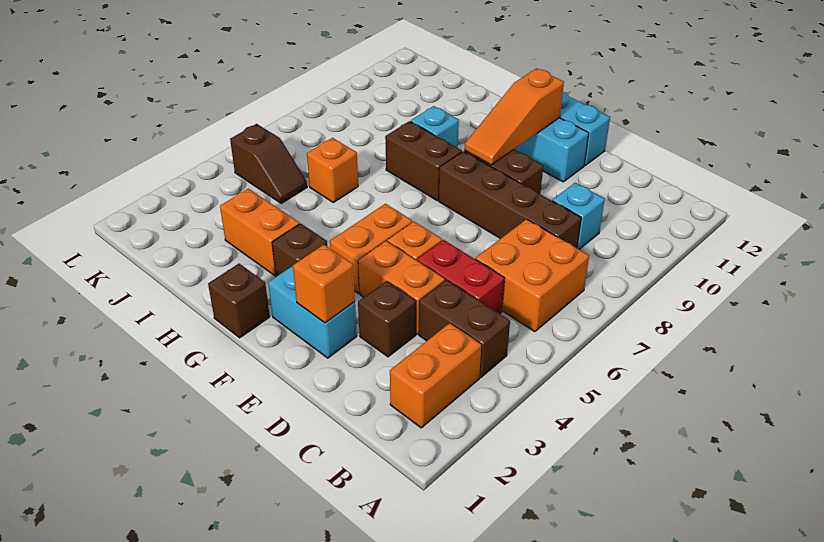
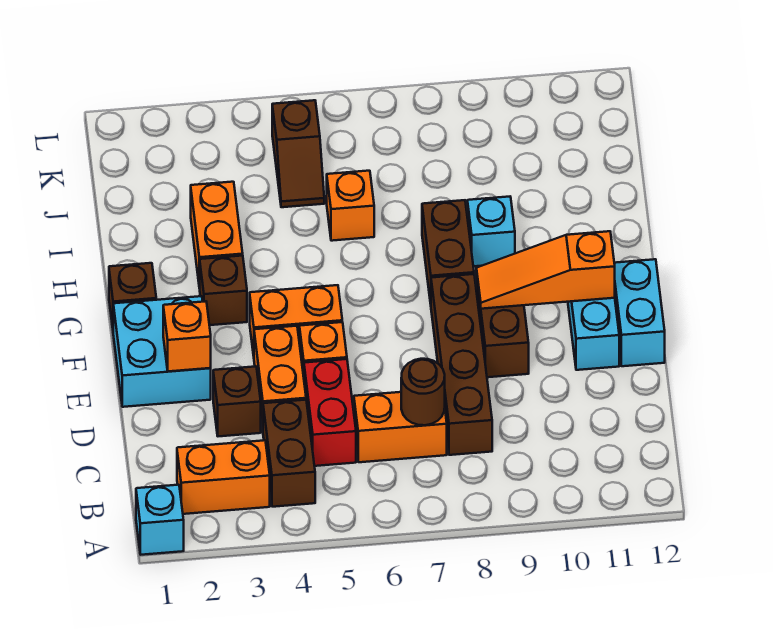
orange brick B6:C7 level 1 -> orange brick C6:C7 level 1
none -> brown round brick C7 level 2
cyan brick C9 level 1 -> cyan brick A1 level 1
cyan brick E2:F2 level 1 -> cyan brick E1:F2 level 1

